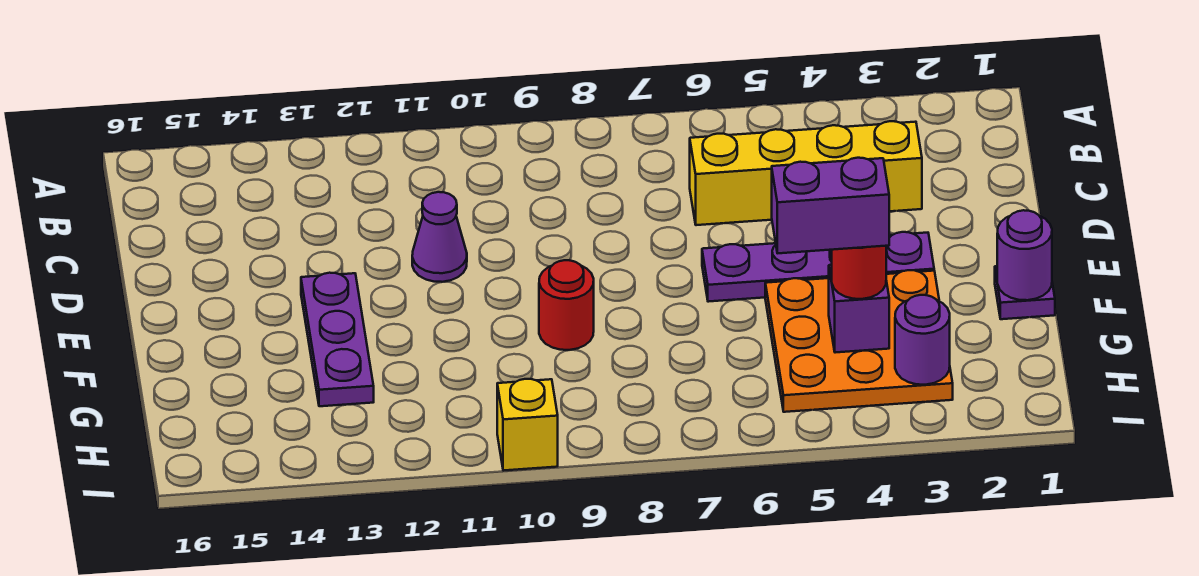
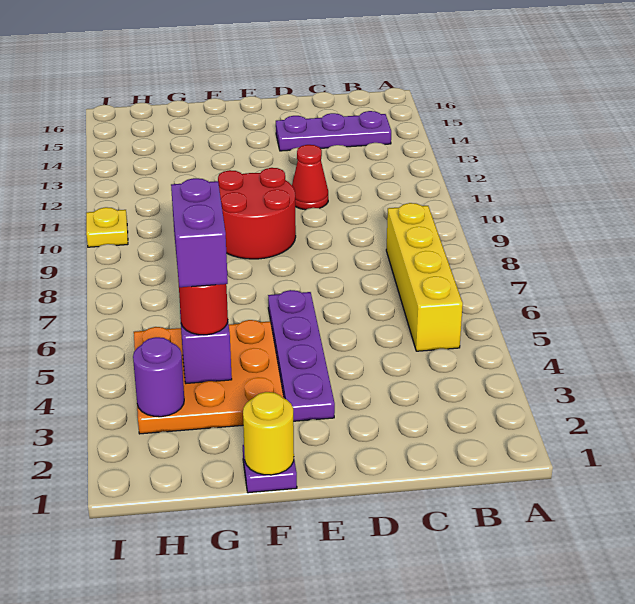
yellow brick C3:C6 level 1 -> yellow brick B5:B8 level 1
purple cone D11 level 1 -> red cone D11 level 1
purple plate E13:G13 level 1 -> purple plate B14:D14 level 1
purple round brick F1 level 2 -> yellow round brick F1 level 2
red round brick F9 level 1 -> red round brick E9:F10 level 1
yellow brick I10 level 1 -> yellow plate I10 level 1

